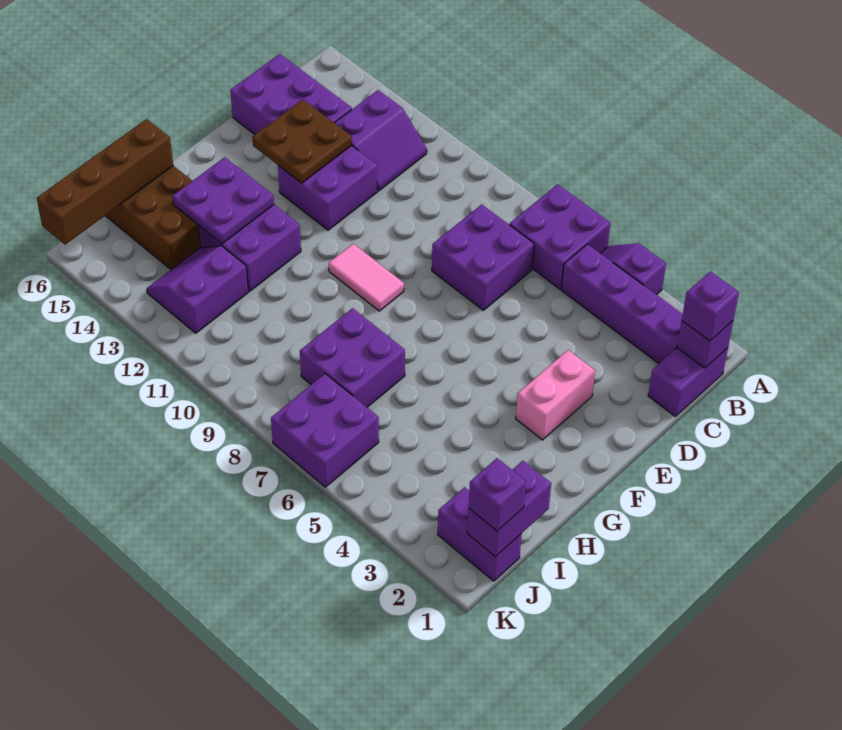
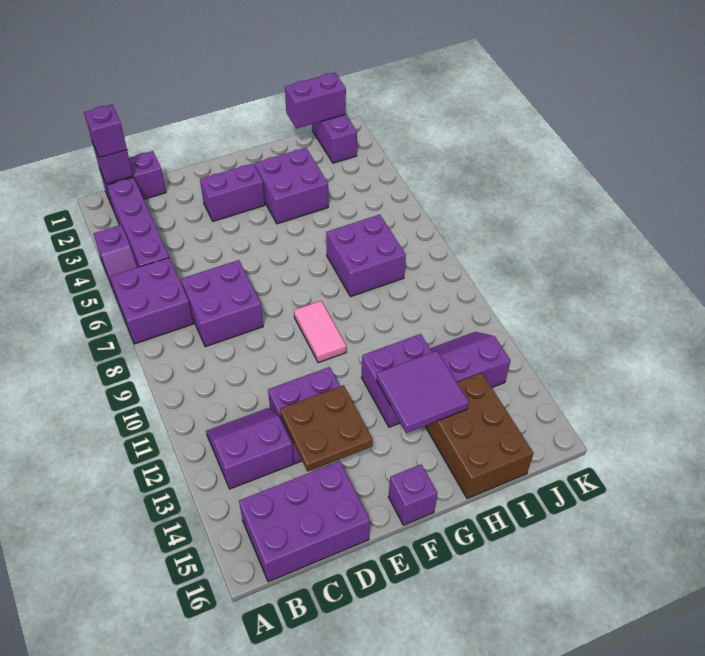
purple brick C14:D16 level 1 -> purple brick B15:D16 level 1
pink brick E3:F3 level 1 -> purple brick E3:F3 level 1
purple plate G13:H14 level 2 -> purple tile G13:H14 level 2
brown brick H16:K16 level 2 -> none
purple slope I12:J13 level 1 top 12 -> purple slope I12:J13 level 1 top 13
purple brick J1 level 3 -> purple brick F16 level 1
purple brick J6:K7 level 1 -> purple brick G3:H4 level 1

